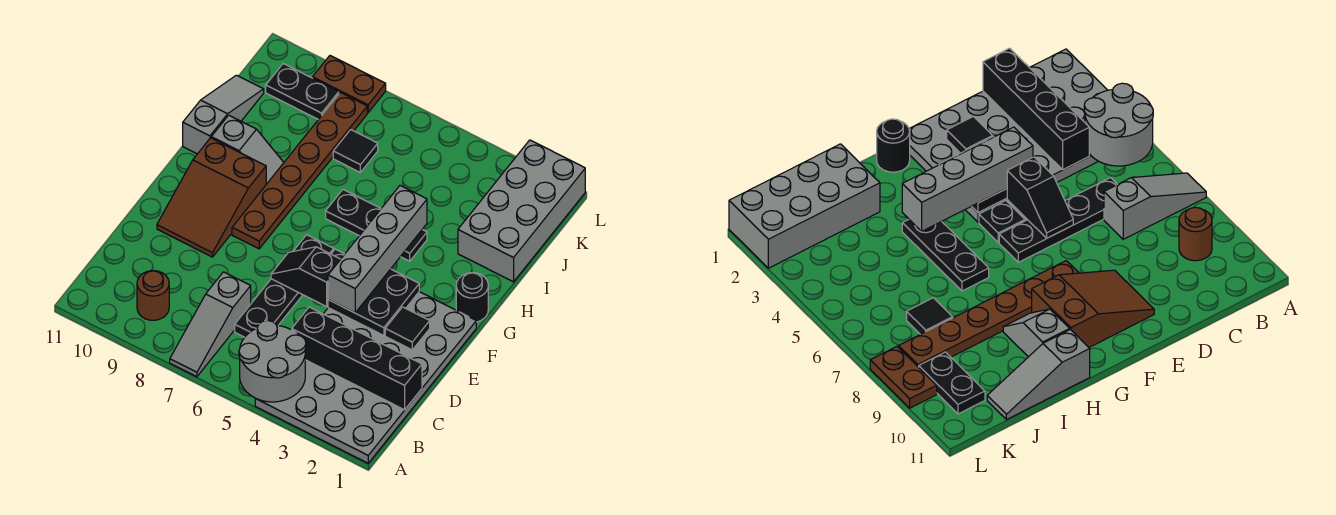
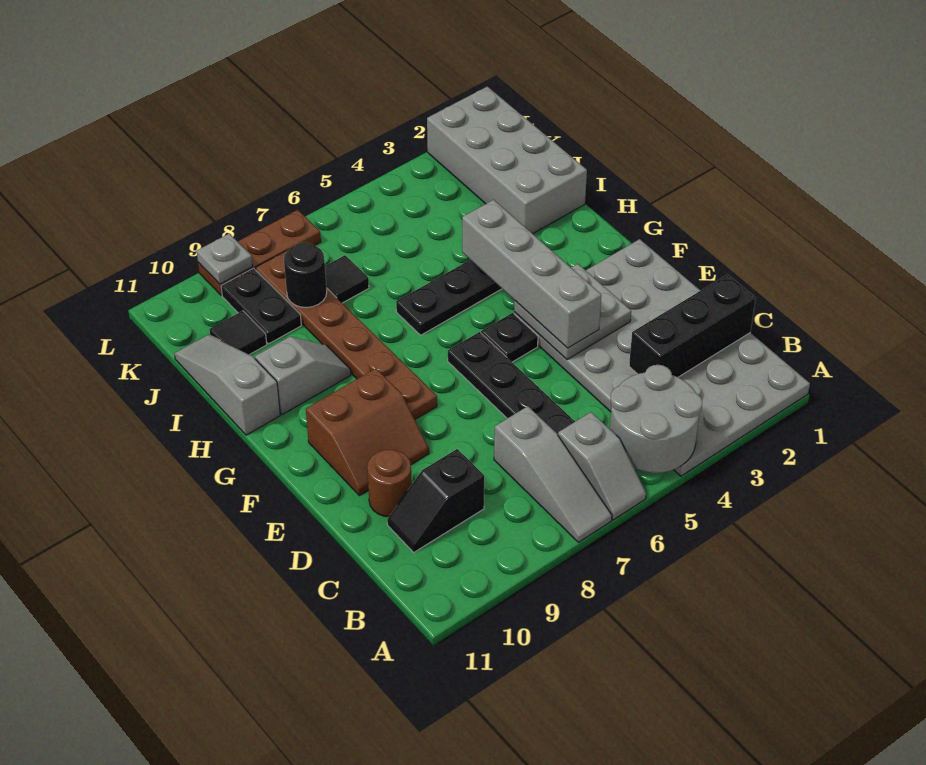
none -> grey slope A6:B6 level 1 top B
brown round brick B9 level 1 -> brown round brick D10 level 1
black brick C1:C4 level 2 -> black brick C1:C3 level 2
black tile E2 level 2 -> black tile J10 level 1
black plate E3:F4 level 2 -> grey plate E3:F4 level 2
black slope E5:E6 level 2 top 5 -> black slope C9:C10 level 1 top 9
brown slope E9:G10 level 1 top G -> brown slope E9:F10 level 1 top F
black round brick G1 level 1 -> black round brick J8 level 2
black plate K9:K10 level 1 -> black plate J9:K9 level 1
brown plate L8:L9 level 1 -> brown plate L7:L9 level 1
none -> grey plate L9 level 2

